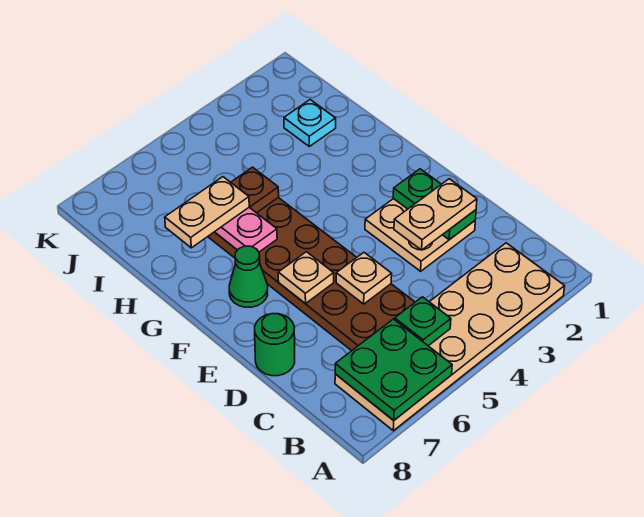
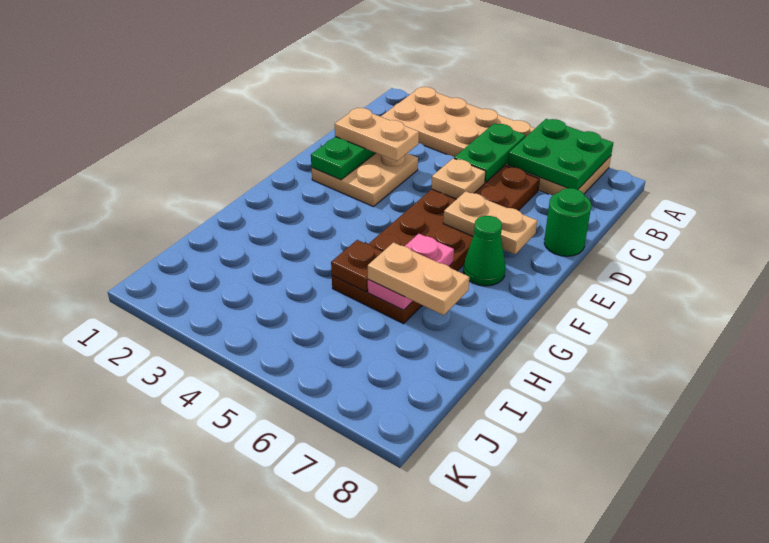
green plate B5 level 2 -> green plate B5:C5 level 2
tan plate E6 level 2 -> tan plate E6:E7 level 2
cyan plate I2 level 1 -> none

